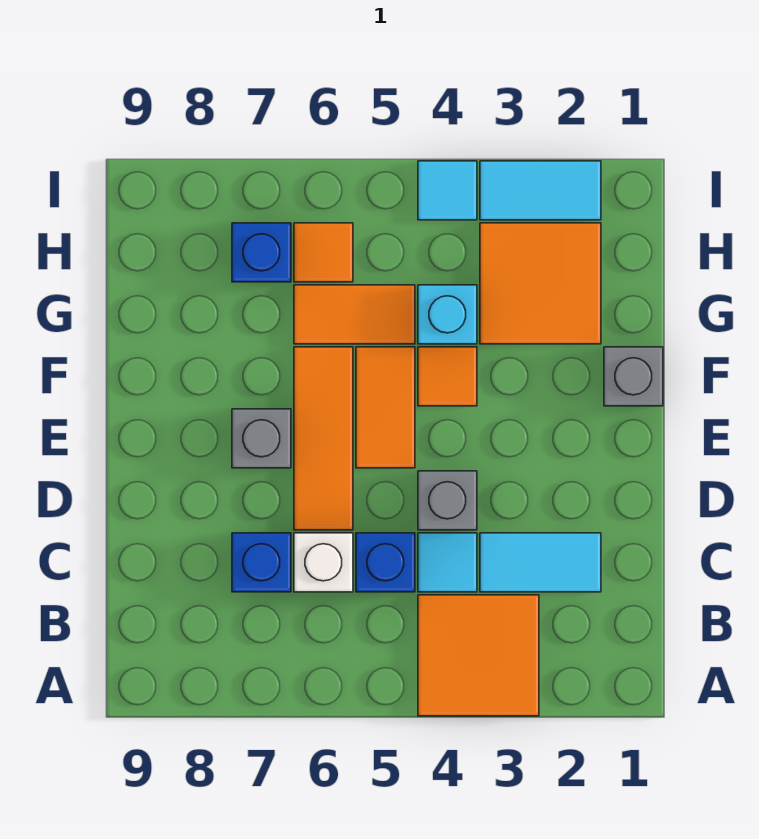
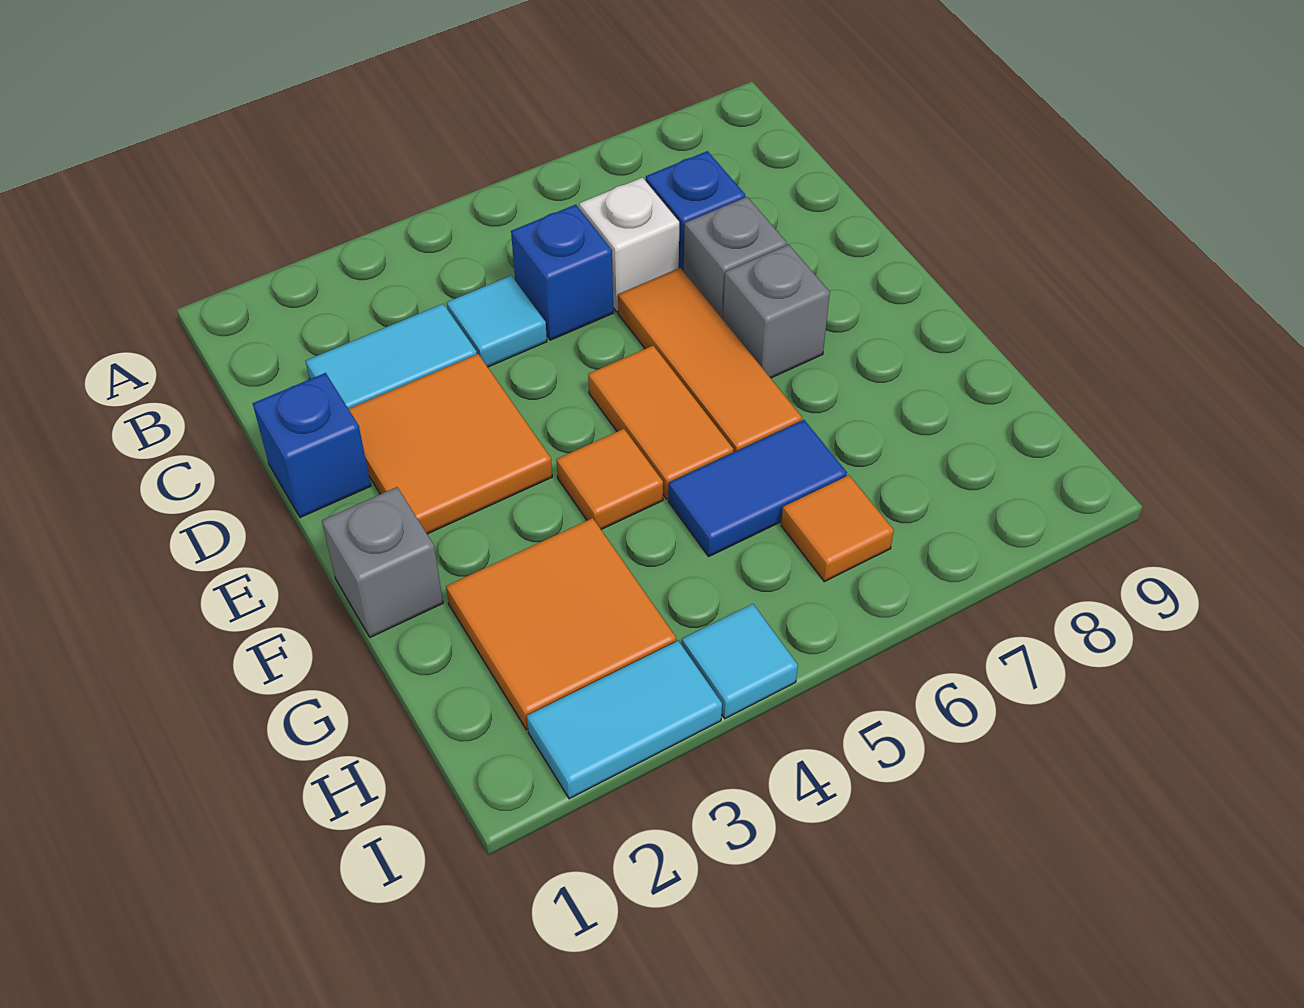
orange tile A3:B4 level 1 -> orange tile D2:E3 level 1
grey brick D4 level 1 -> grey brick D7 level 1
cyan brick G4 level 1 -> none
orange tile G5:G6 level 1 -> blue tile G5:G6 level 1
blue brick H7 level 1 -> blue brick D1 level 1

